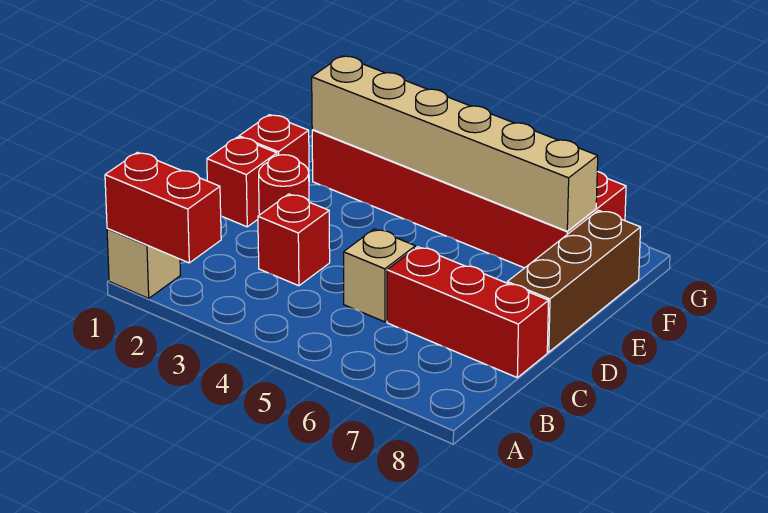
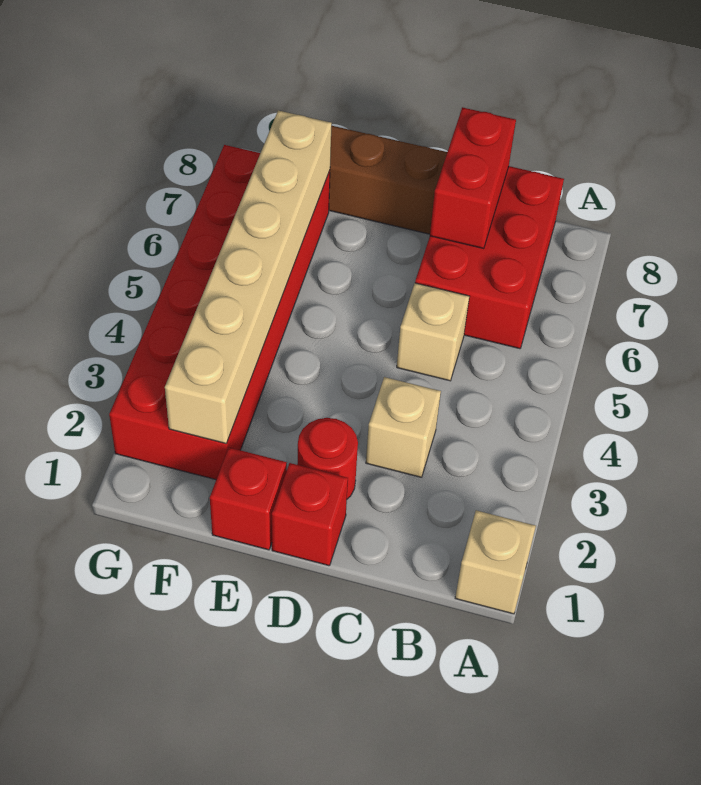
red brick A1:A2 level 2 -> red brick C7:C8 level 2
red brick C3 level 1 -> tan brick C3 level 1
red brick C6:C8 level 1 -> red brick B6:C8 level 1

